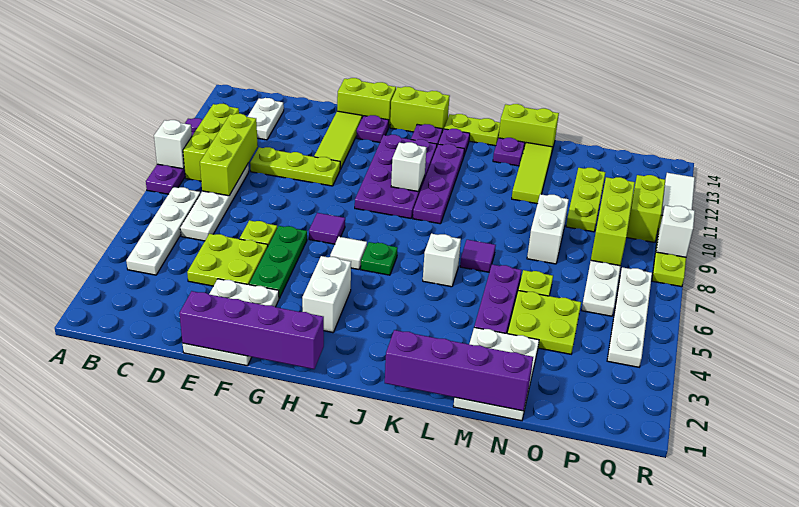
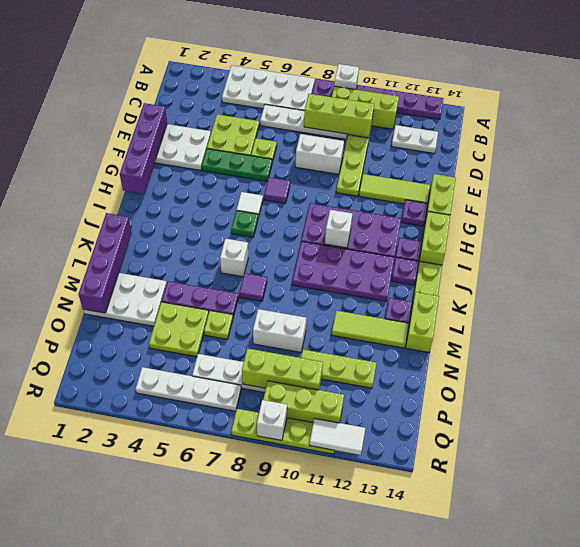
purple plate A8:A11 level 1 -> purple plate A8:A13 level 1
white plate B4:B7 level 1 -> white plate A4:B7 level 1
white brick H3:H4 level 1 -> white brick E8:E9 level 1
purple plate J9:J12 level 1 -> purple plate J9:K12 level 1
lime brick Q10:Q11 level 1 -> lime brick Q9:Q11 level 1

